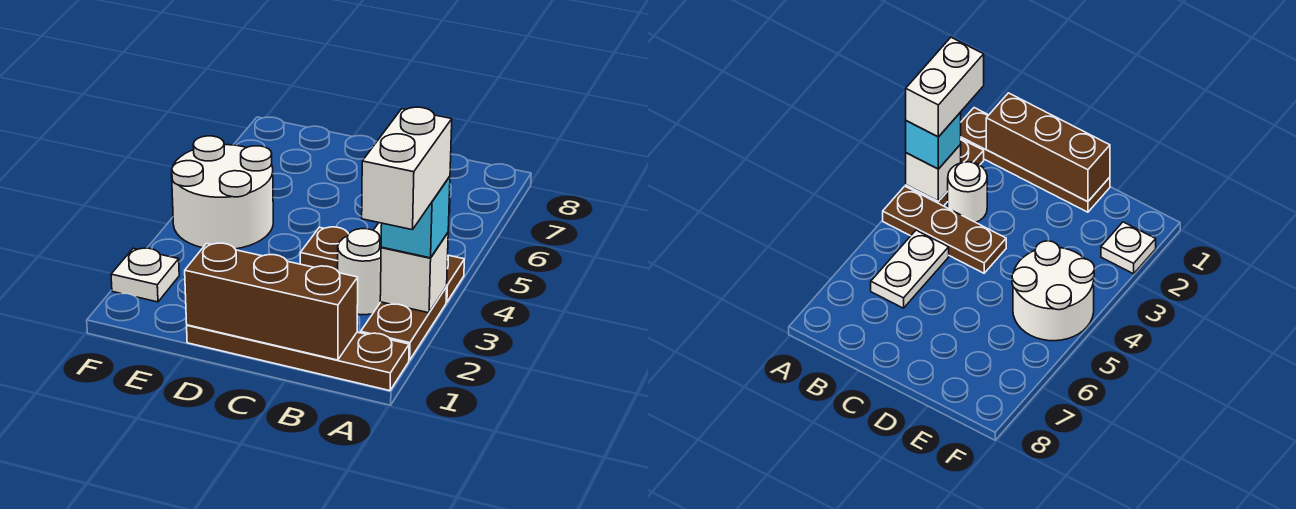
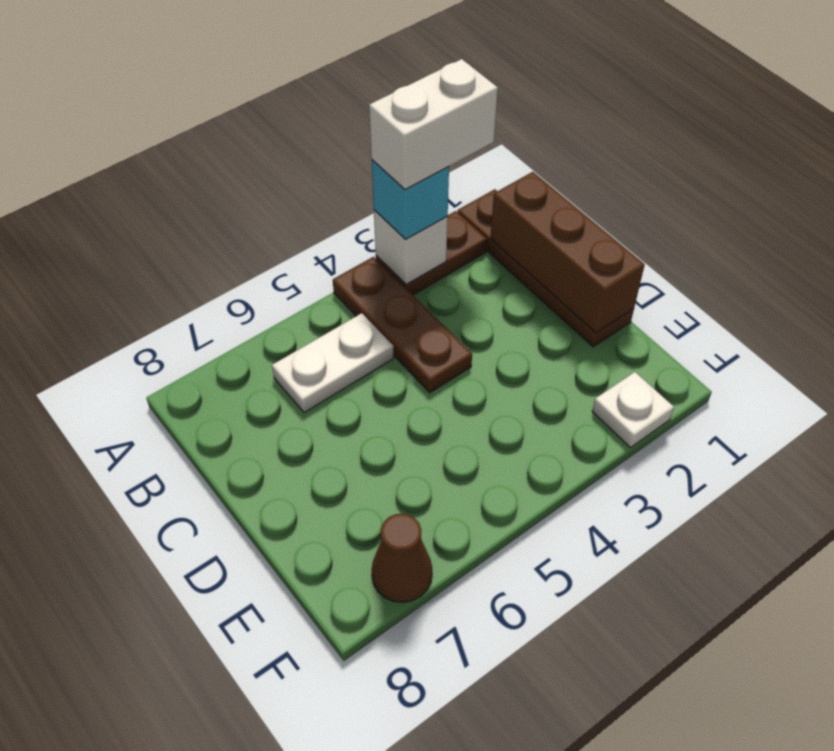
white round brick B3 level 1 -> none
white round brick E4:F5 level 1 -> none
none -> brown cone F7 level 1

